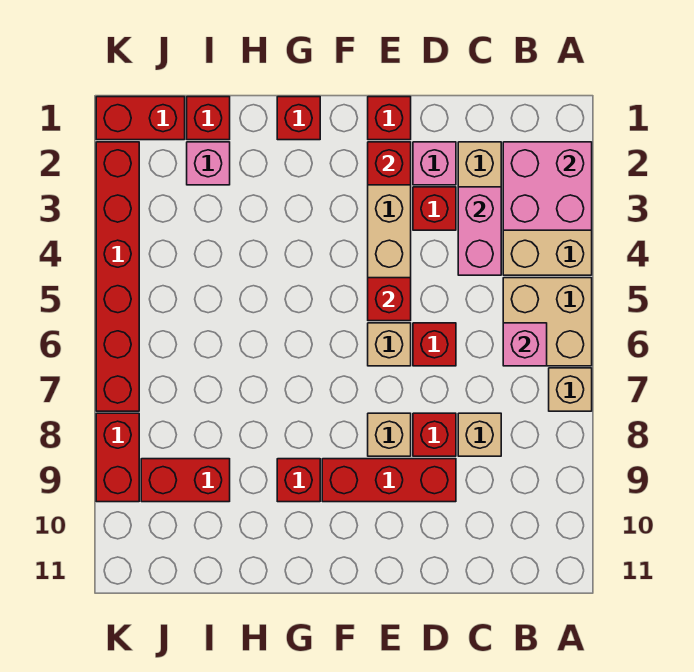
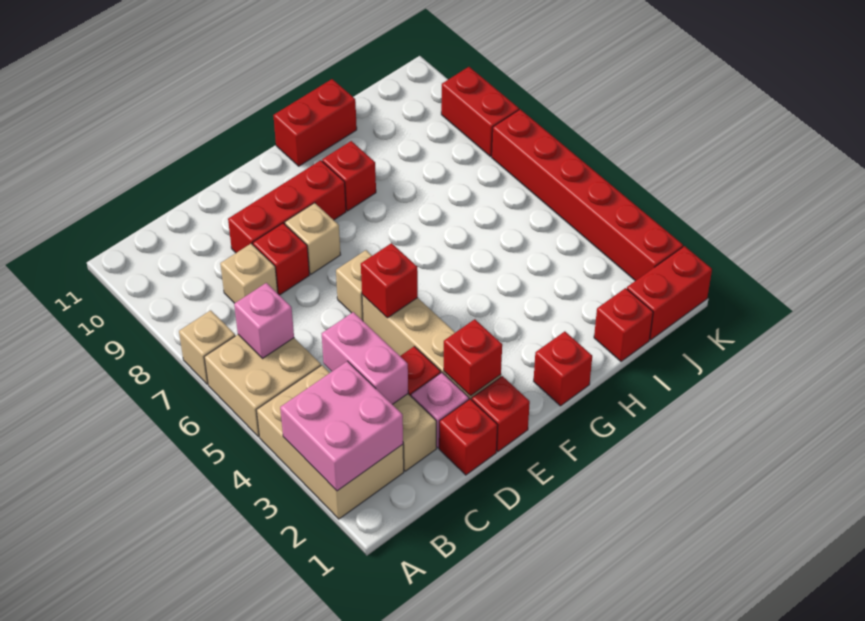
red brick D6 level 1 -> red brick D1 level 1
pink brick I2 level 1 -> none
red brick I9:J9 level 1 -> red brick G11:H11 level 1

